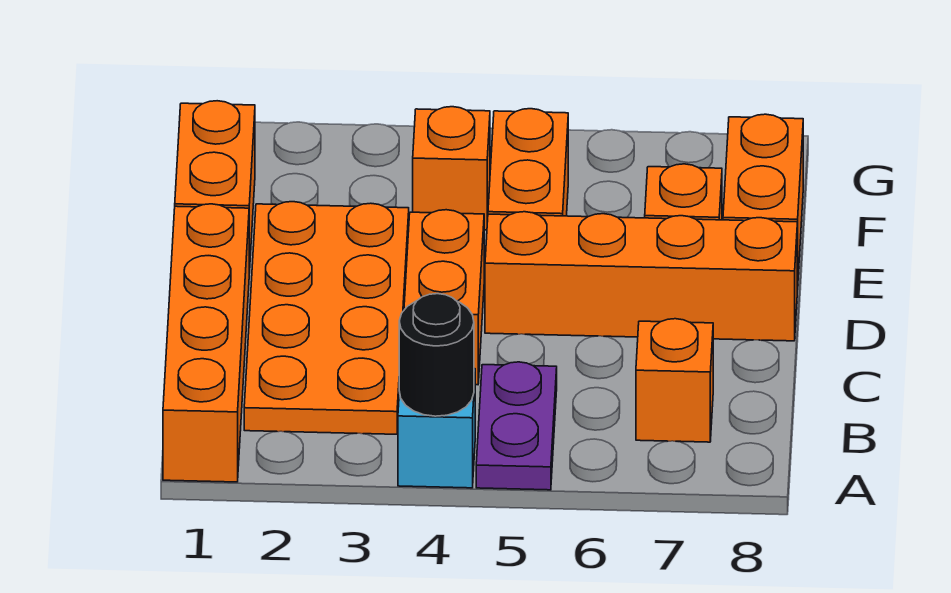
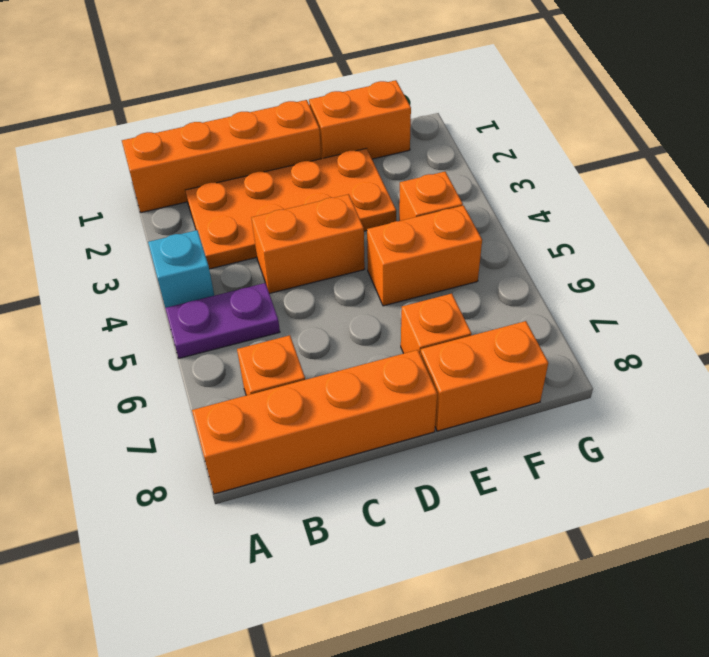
black round brick A4 level 2 -> none
orange brick D5:D8 level 1 -> orange brick A8:D8 level 1

